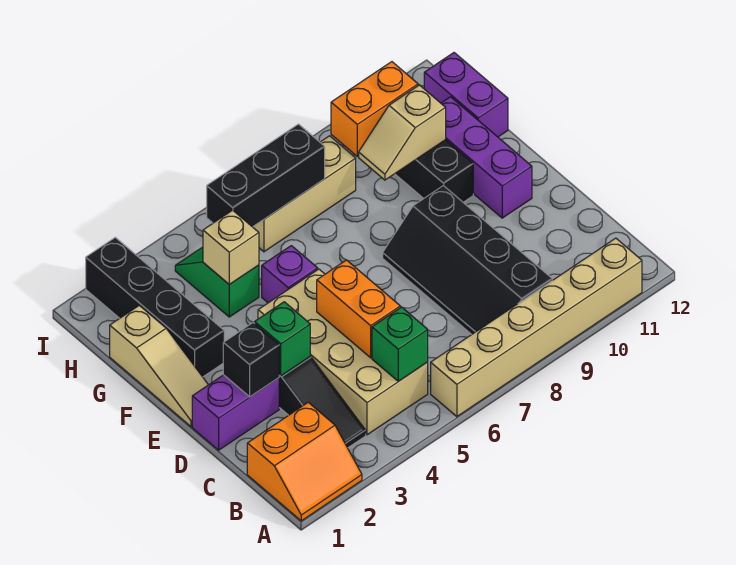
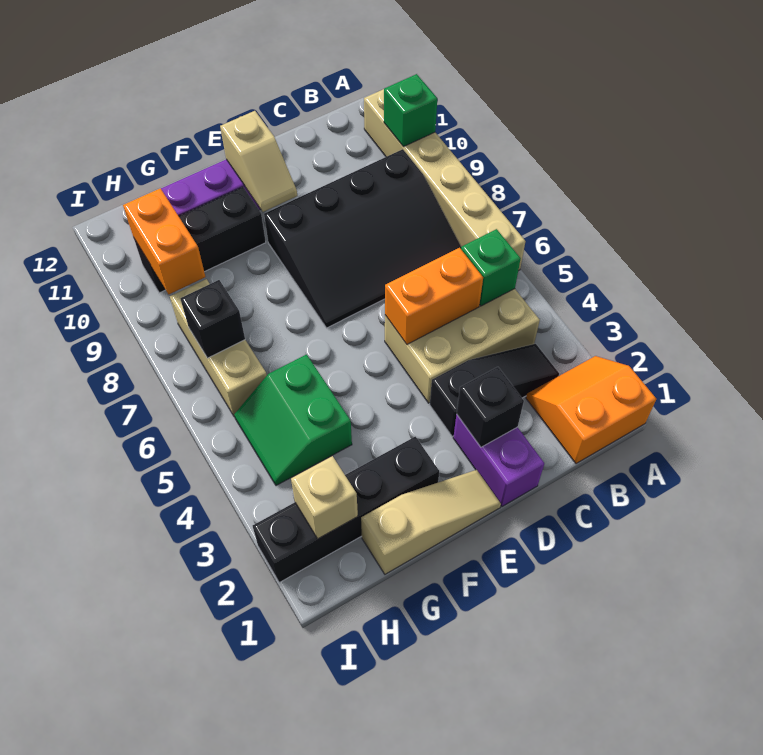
orange slope A1:B2 level 1 top B -> orange slope A1:B2 level 1 top 1
tan brick B4:E5 level 1 -> tan brick B4:D5 level 1
black slope B8:E9 level 1 top 9 -> black slope B7:E9 level 1 top 9
green brick D3 level 2 -> green brick A10 level 2
purple brick F5 level 1 -> none
green slope G4:H4 level 1 top G -> green slope G4:H5 level 1 top G
tan brick G4 level 2 -> tan brick H2 level 2
tan slope G9:G10 level 2 top 10 -> tan slope E10:E11 level 2 top 11
purple brick G12:H12 level 1 -> none
black brick H5:H7 level 2 -> black brick H7 level 2

